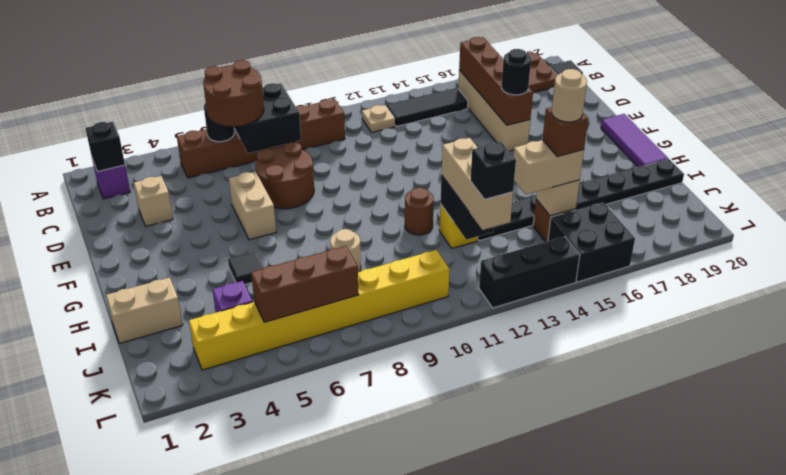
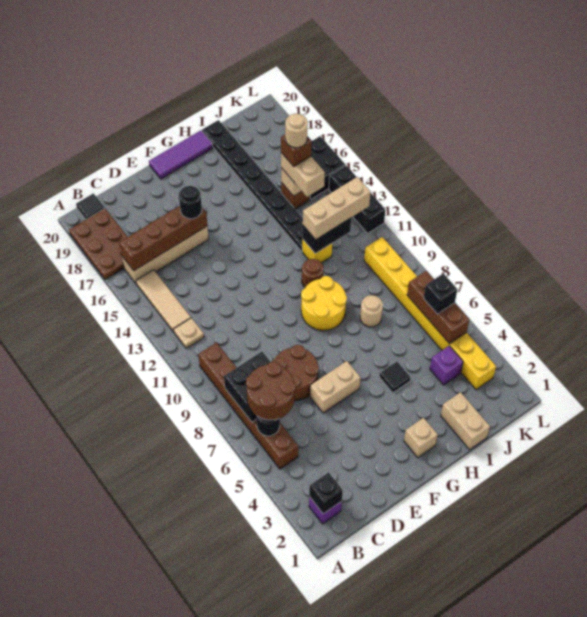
black tile B13:B15 level 1 -> tan tile B13:B15 level 1
tan brick D3 level 1 -> tan brick G2 level 1
none -> yellow round brick G9:H10 level 1
black brick K12 level 4 -> black brick K6 level 3

